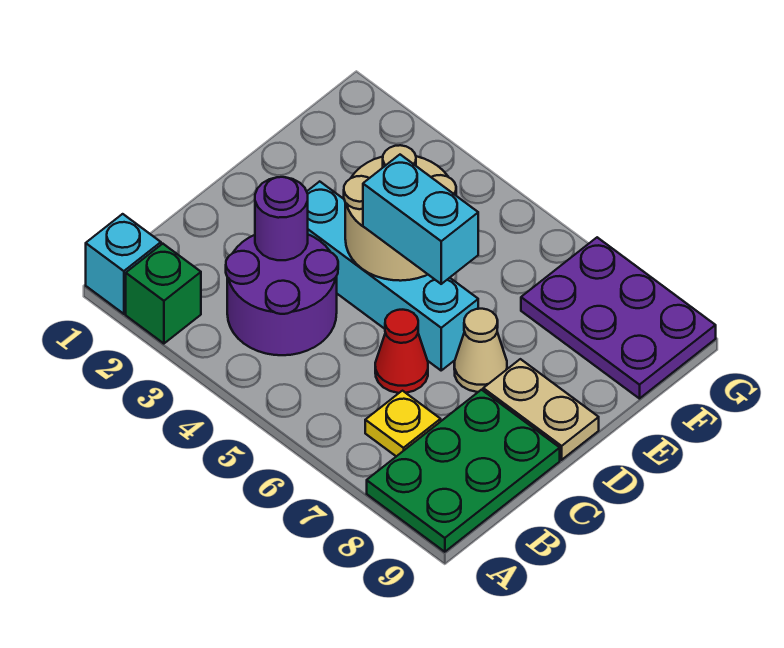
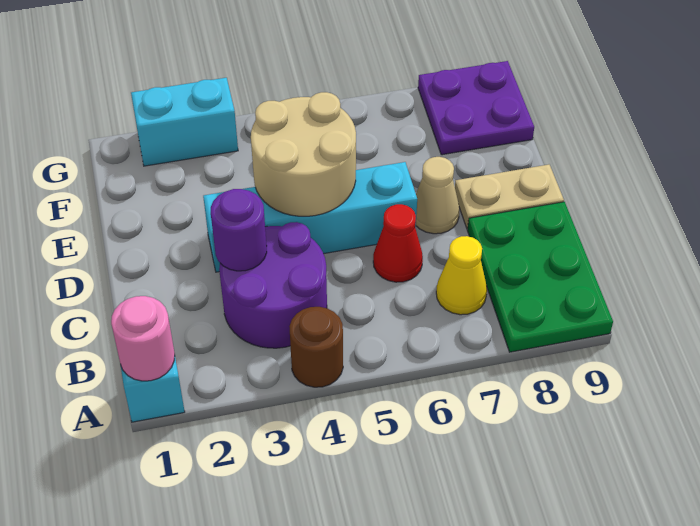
none -> pink round brick A1 level 2
green brick A2 level 1 -> none
none -> brown round brick A4 level 1
yellow plate B7 level 1 -> yellow cone B7 level 1
cyan brick D5:D6 level 3 -> cyan brick G2:G3 level 1
purple plate F7:G9 level 1 -> purple plate F8:G9 level 1

